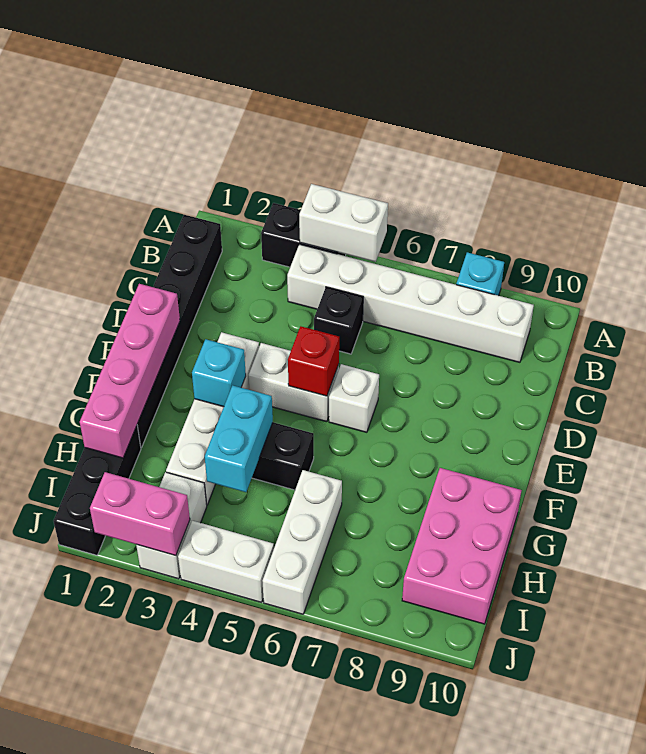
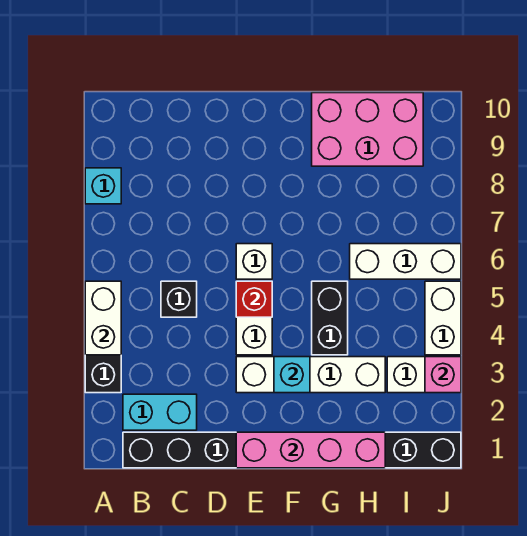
white brick B4:B9 level 1 -> none
cyan brick G4:H4 level 2 -> cyan brick B2:C2 level 1
pink brick J2:J3 level 2 -> pink brick J3 level 2

